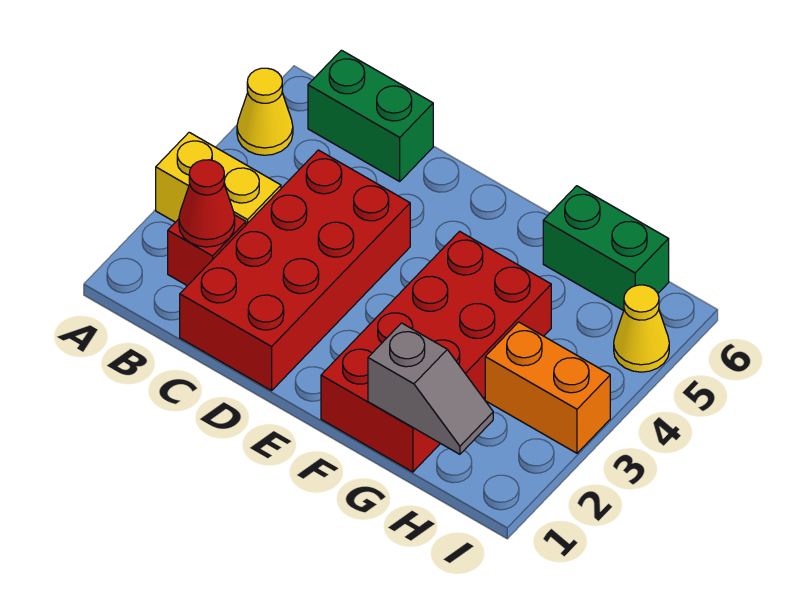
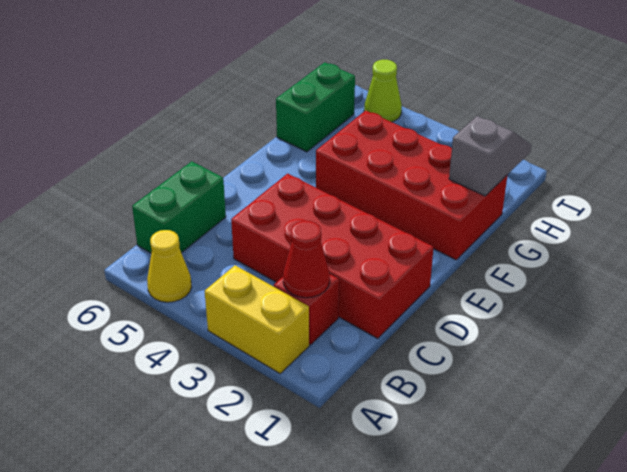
yellow brick A3:B3 level 1 -> yellow brick A2:A3 level 1
orange brick H3:I3 level 1 -> none
yellow cone I5 level 1 -> lime cone I5 level 1

